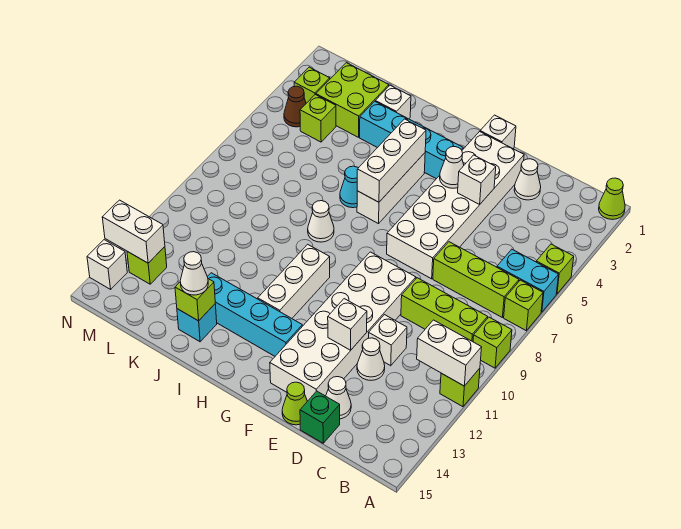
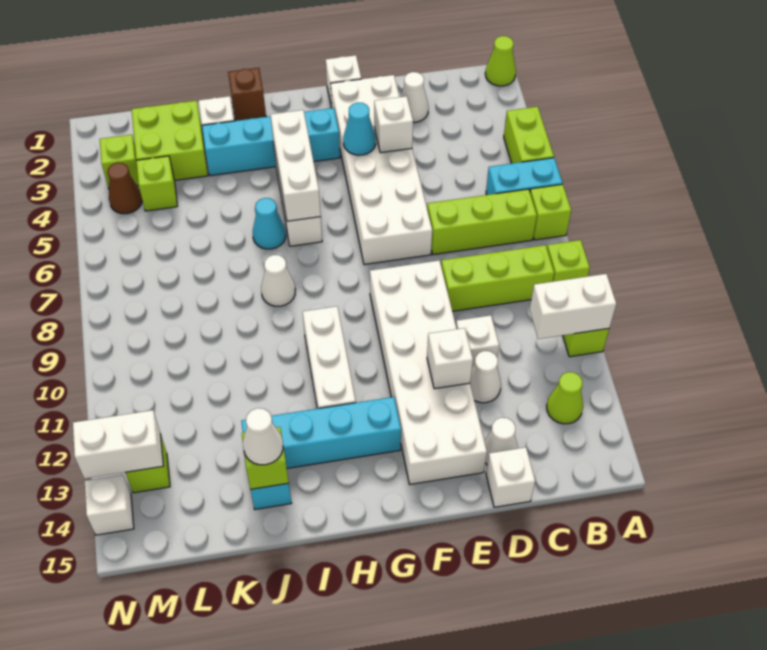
lime brick A5 level 1 -> lime brick A4:A5 level 1
green brick D15 level 1 -> white brick D15 level 1
lime cone E15 level 1 -> lime cone B13 level 1
white cone F4 level 2 -> cyan cone F4 level 2
none -> brown brick I1 level 1

